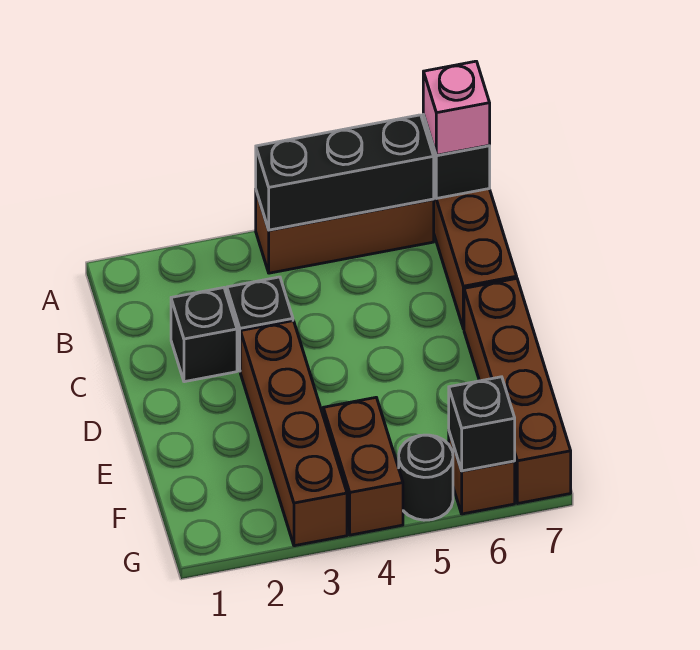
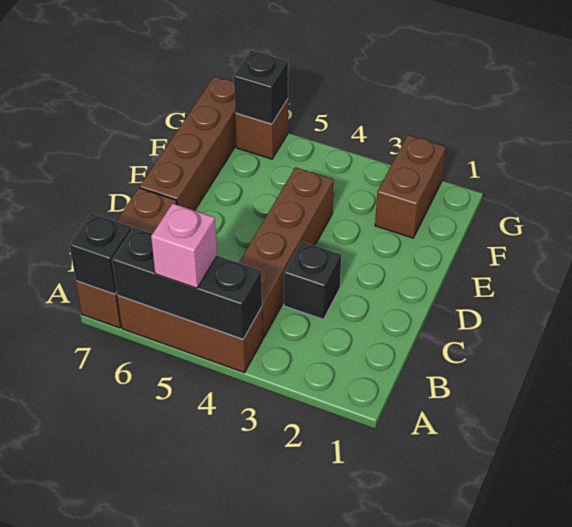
pink brick A7 level 3 -> pink brick A5 level 3
black brick C2 level 1 -> none
brown brick D3:G3 level 1 -> brown brick B4:E4 level 1
brown brick F4:G4 level 1 -> brown brick F2:G2 level 1
black round brick G5 level 1 -> none

